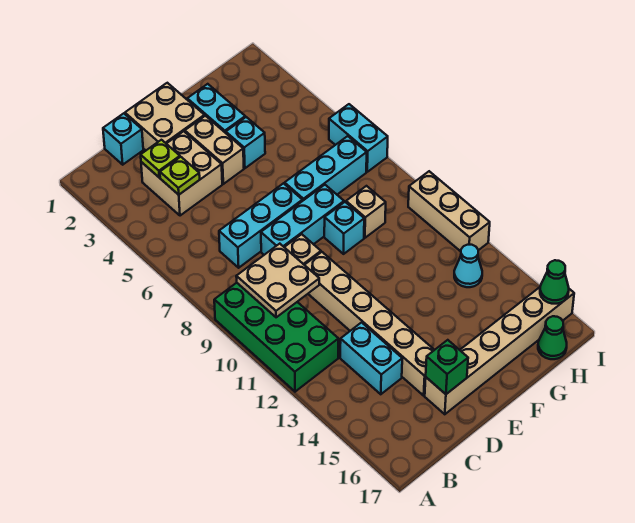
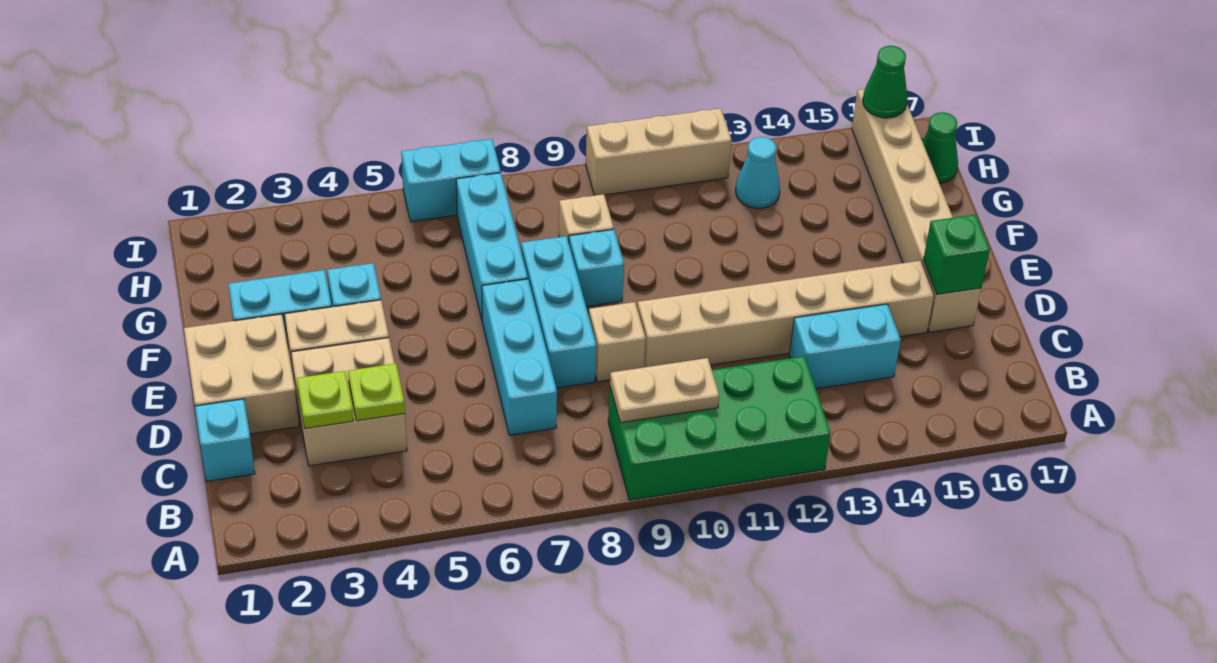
tan plate B9:C10 level 2 -> tan plate B9:B10 level 2

